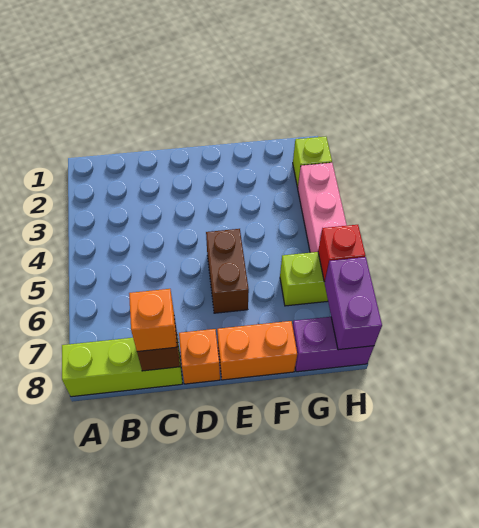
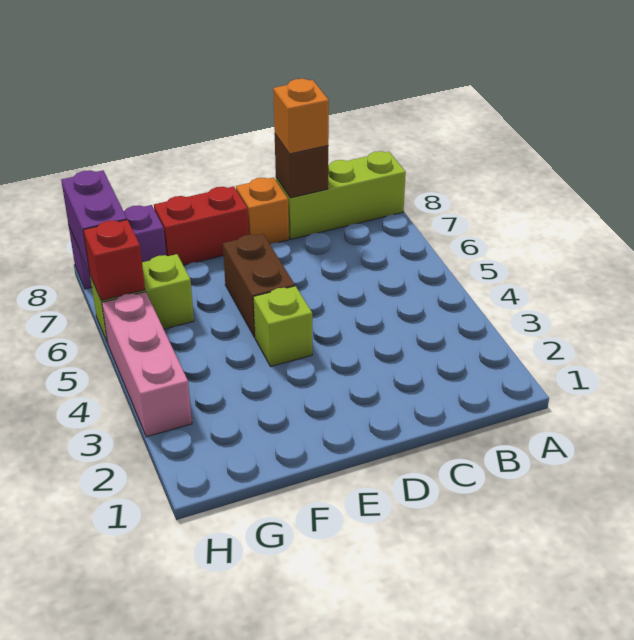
orange brick E8:F8 level 1 -> red brick E8:F8 level 1
lime brick H2 level 1 -> lime brick E4 level 1

